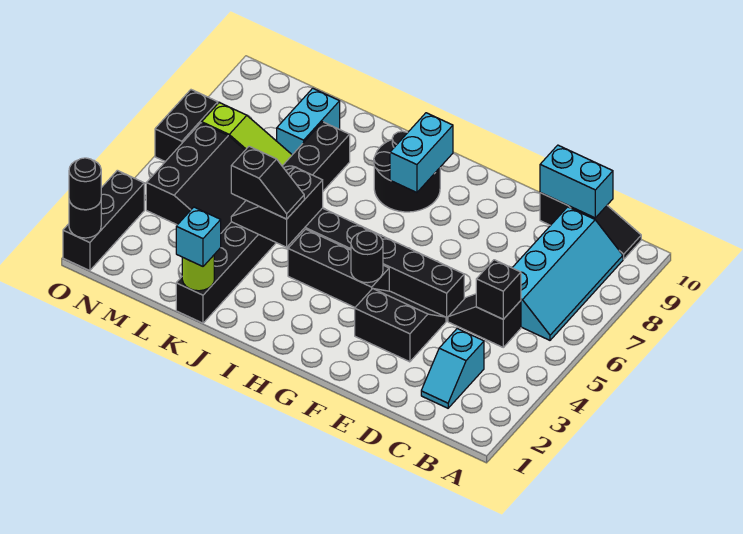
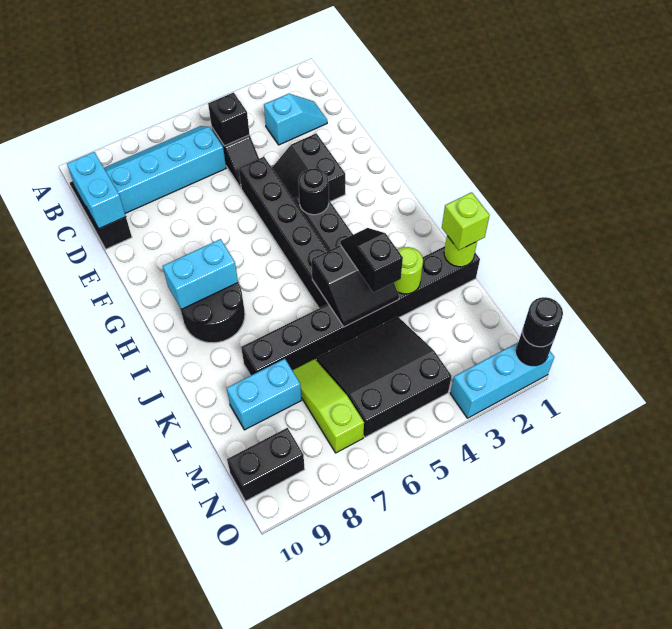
cyan brick K1 level 3 -> lime brick K1 level 3
none -> lime round brick K3 level 2
black brick O1:O3 level 1 -> cyan brick O1:O3 level 1
black brick O6:O7 level 1 -> black brick N9:N10 level 1

